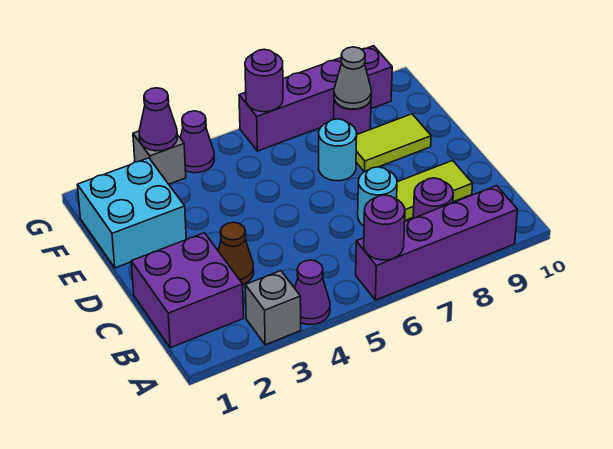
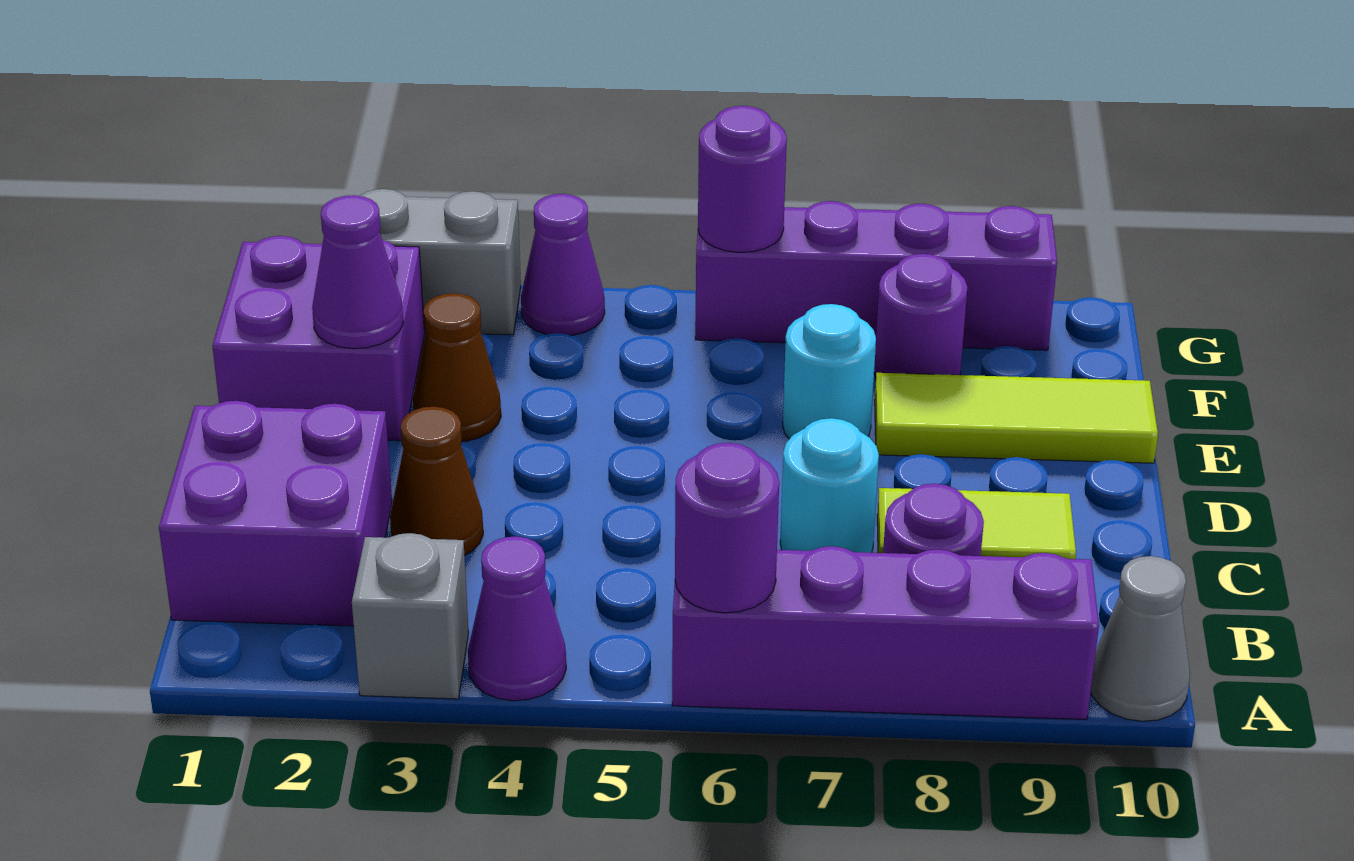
cyan brick E1:F2 level 1 -> purple brick E1:F2 level 1
none -> brown cone E3 level 1
lime tile E8:E9 level 1 -> lime tile E8:E10 level 1
grey cone F8 level 2 -> grey cone A10 level 1
grey brick G3 level 1 -> grey brick G2:G3 level 1
purple cone G3 level 2 -> purple cone E2 level 2

